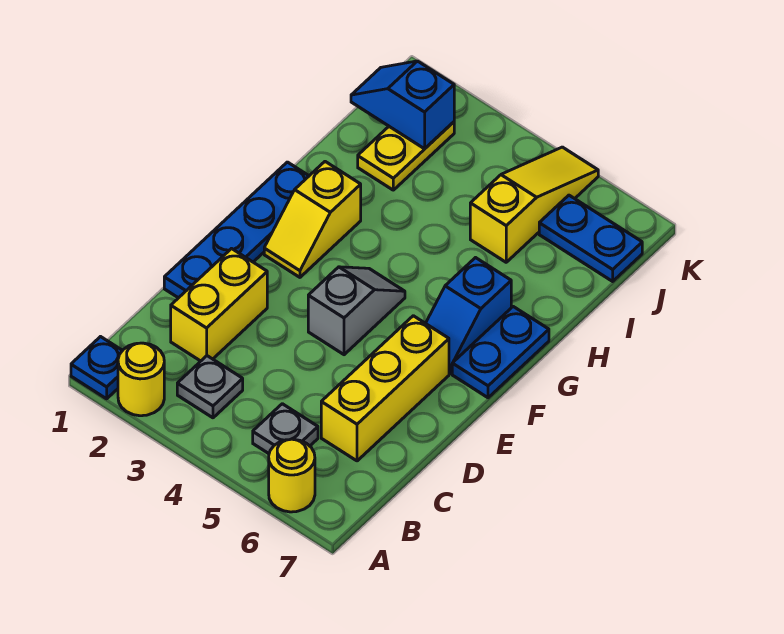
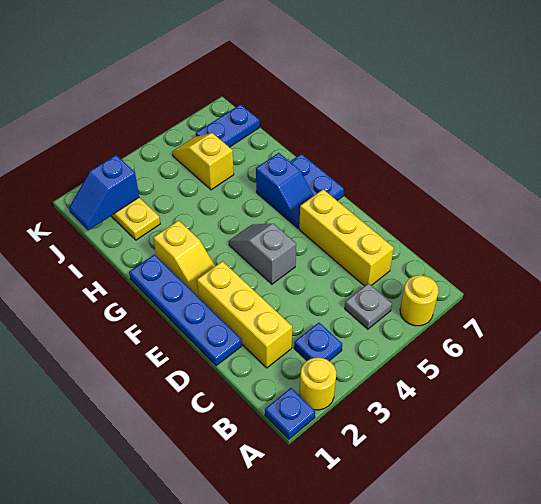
grey plate B3 level 1 -> blue plate B3 level 1
yellow brick C2:D2 level 1 -> yellow brick C2:E2 level 1
yellow slope I5:K5 level 1 top I -> yellow slope I5:J5 level 1 top I

